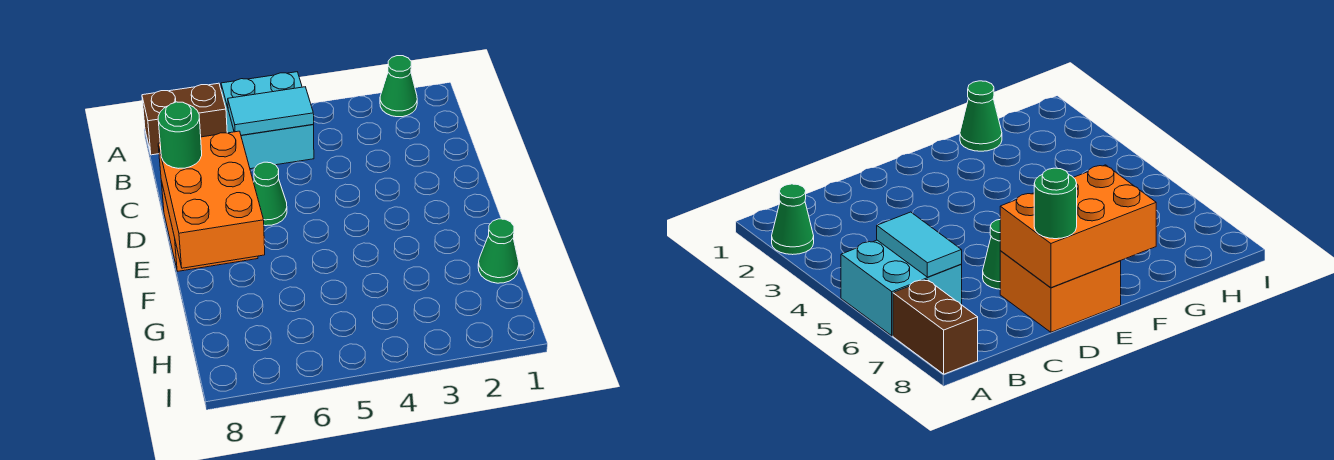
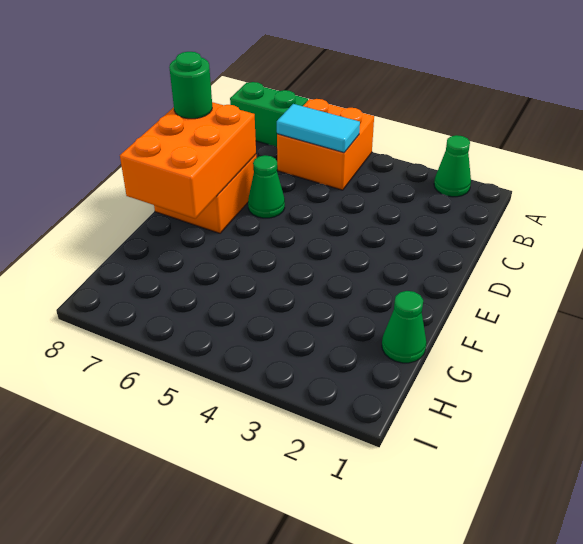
cyan brick A5:B6 level 1 -> orange brick A5:B6 level 1
brown brick A7:A8 level 1 -> green brick A7:A8 level 1

